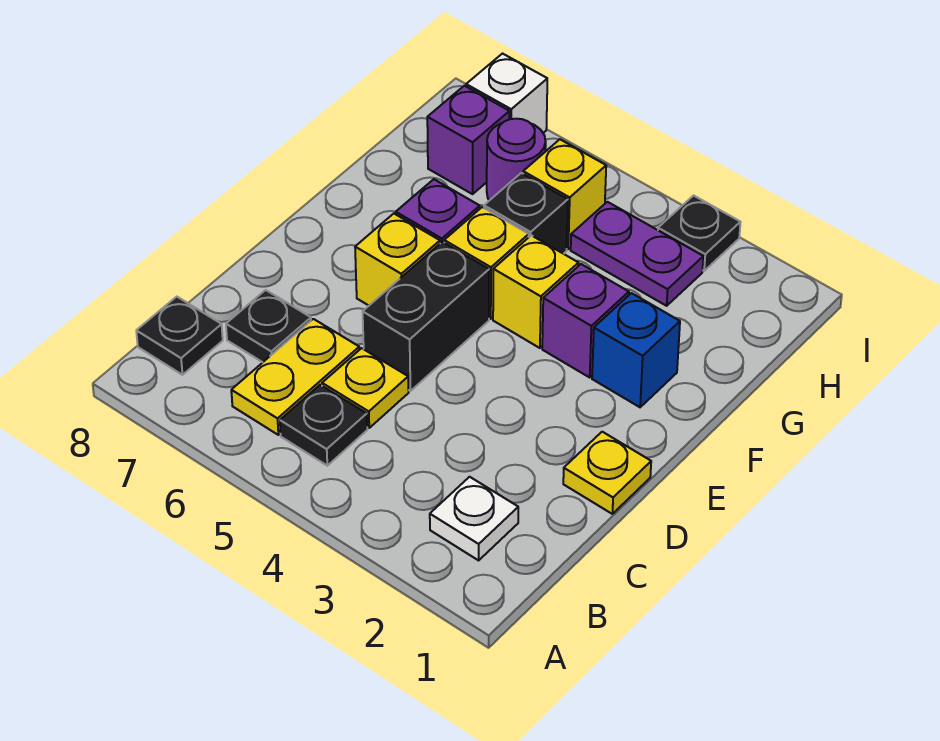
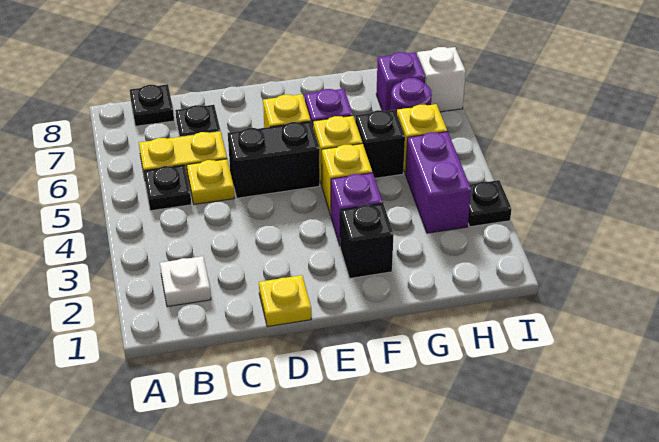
blue brick F2 level 1 -> black brick F2 level 1
purple plate H3:H4 level 1 -> purple brick H3:H4 level 1

